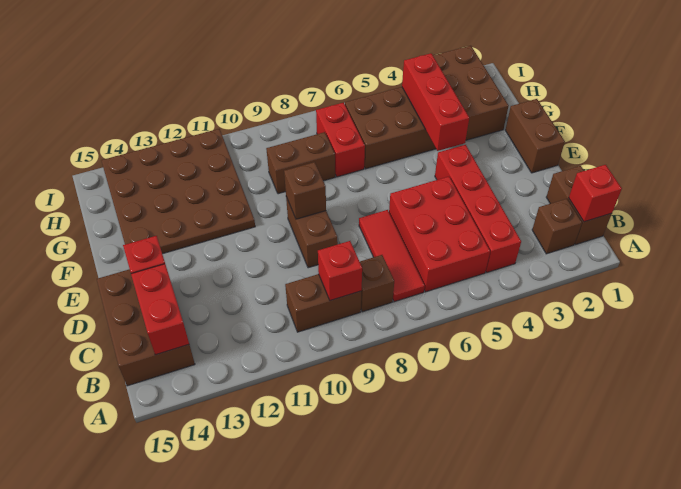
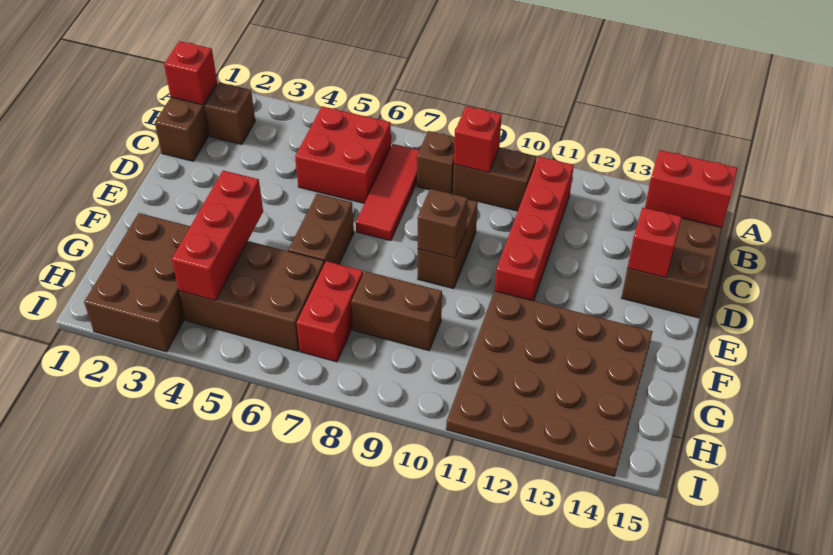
red brick B4:E4 level 1 -> red brick B11:E11 level 1
red brick B5:D6 level 1 -> red brick B5:C6 level 1
red brick B14:C14 level 2 -> red brick B14:B15 level 2
brown brick E1:F1 level 1 -> brown brick E6:F6 level 1

